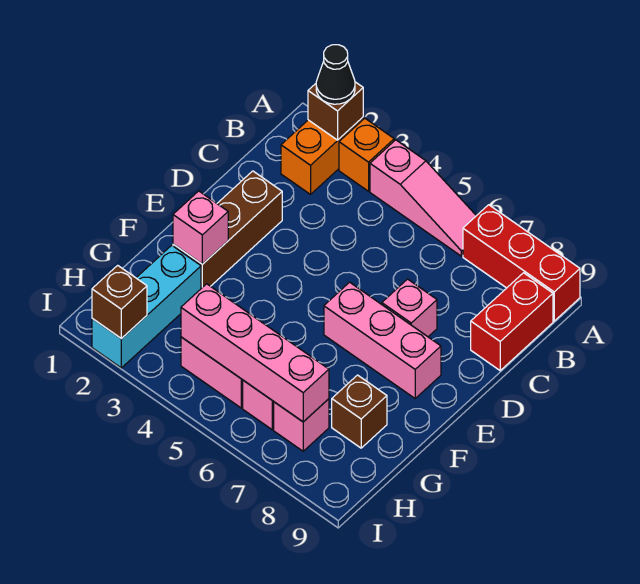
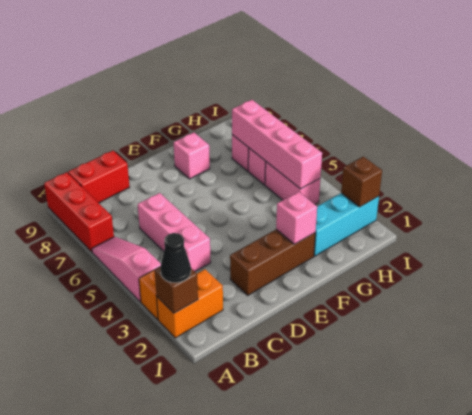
pink brick D7 level 1 -> pink brick F8 level 1
pink brick E6:E8 level 1 -> pink brick C4:C6 level 1
brown brick G8 level 1 -> none

